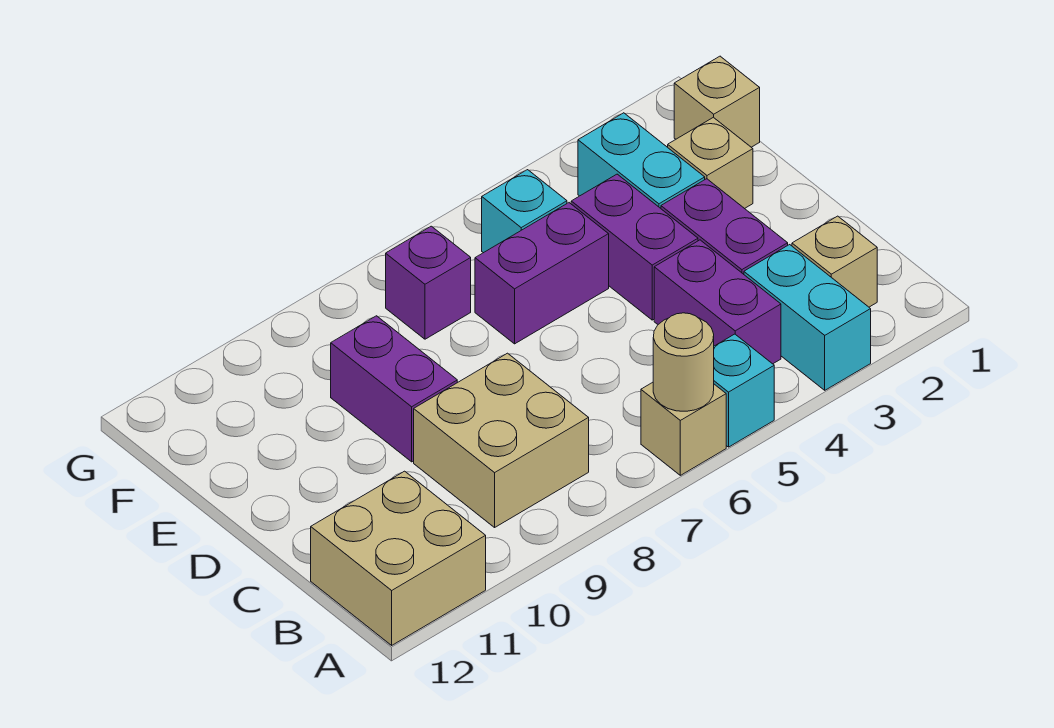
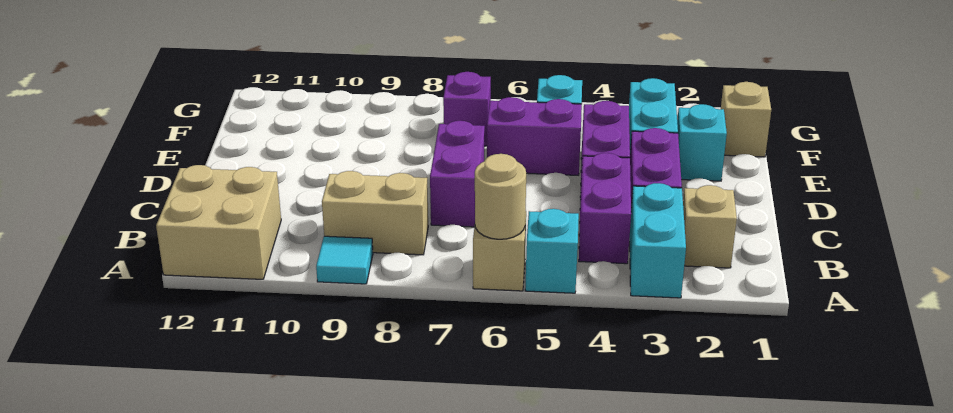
none -> cyan tile A9 level 1
tan brick B8:C9 level 1 -> tan brick B8:B9 level 1
purple brick D9:E9 level 1 -> purple brick C7:D7 level 1
tan brick E2 level 1 -> cyan brick E2 level 1

